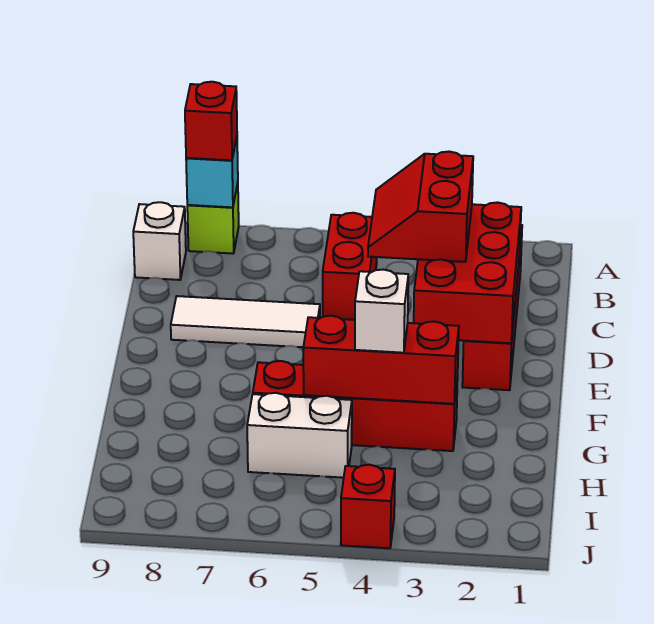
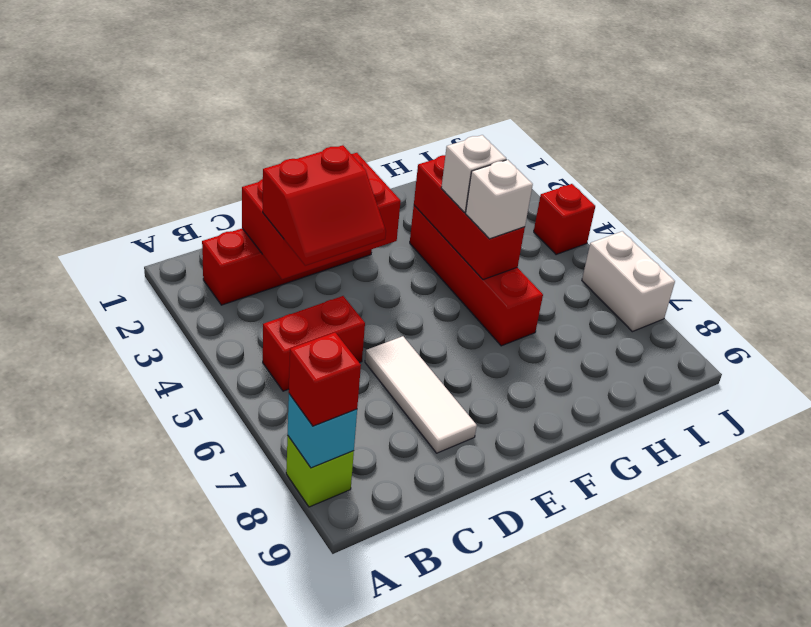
white brick B9 level 1 -> white brick G5 level 3
white brick H5:H6 level 1 -> white brick J6:J7 level 1

